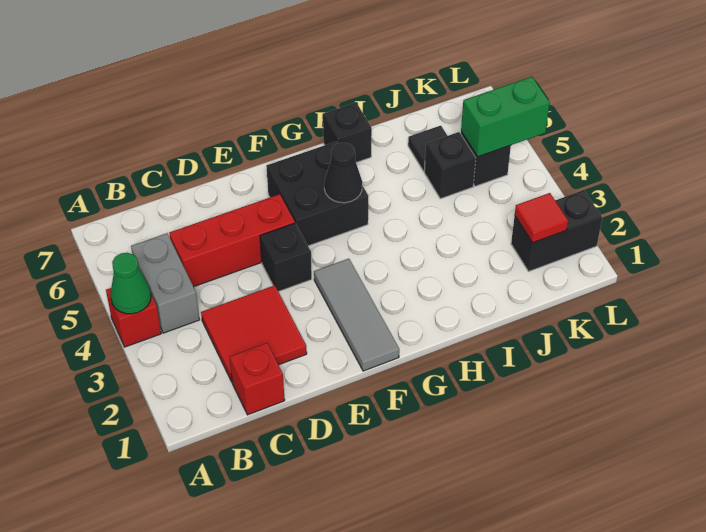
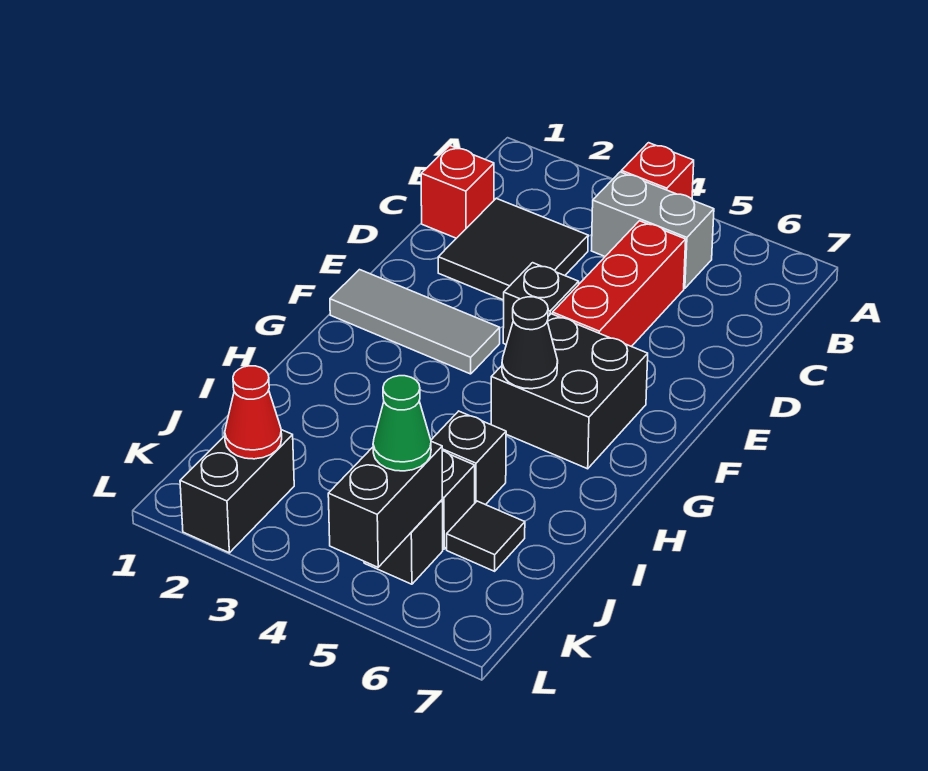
green cone A4 level 2 -> green cone K5 level 3
red tile C2:D3 level 1 -> black tile C2:D3 level 1
black brick H7 level 1 -> black brick I5 level 1
red tile K2 level 2 -> red cone K2 level 2
green brick K5:L5 level 2 -> black brick K5:L5 level 2

